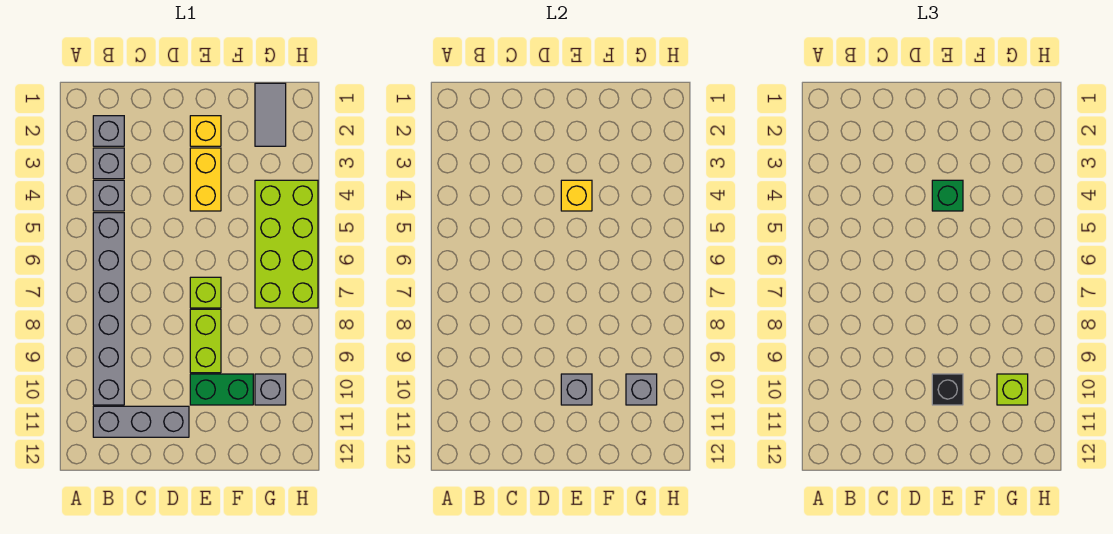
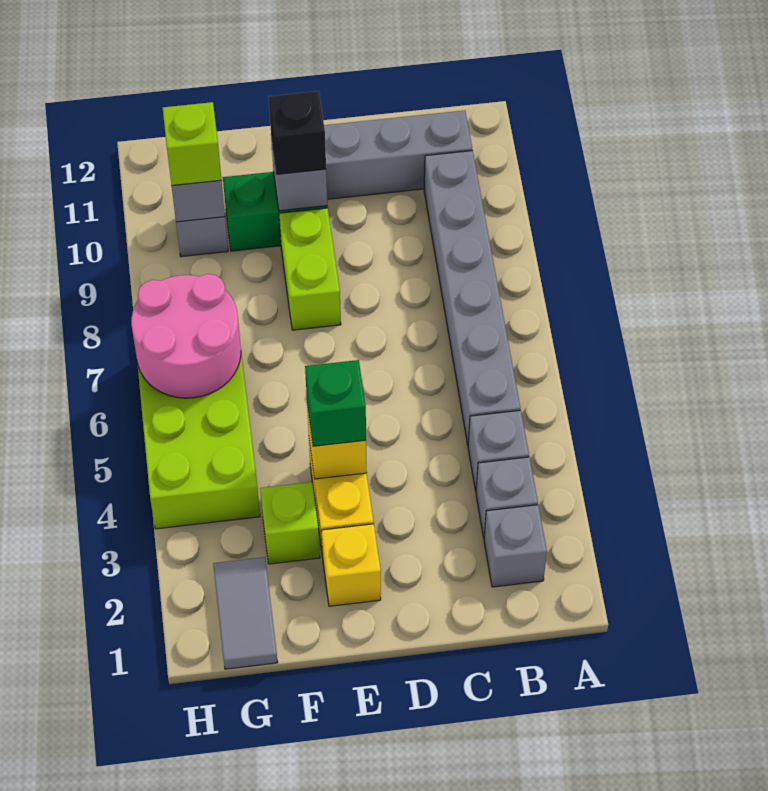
lime brick E7 level 1 -> lime brick F3 level 1
none -> pink round brick G6:H7 level 2

